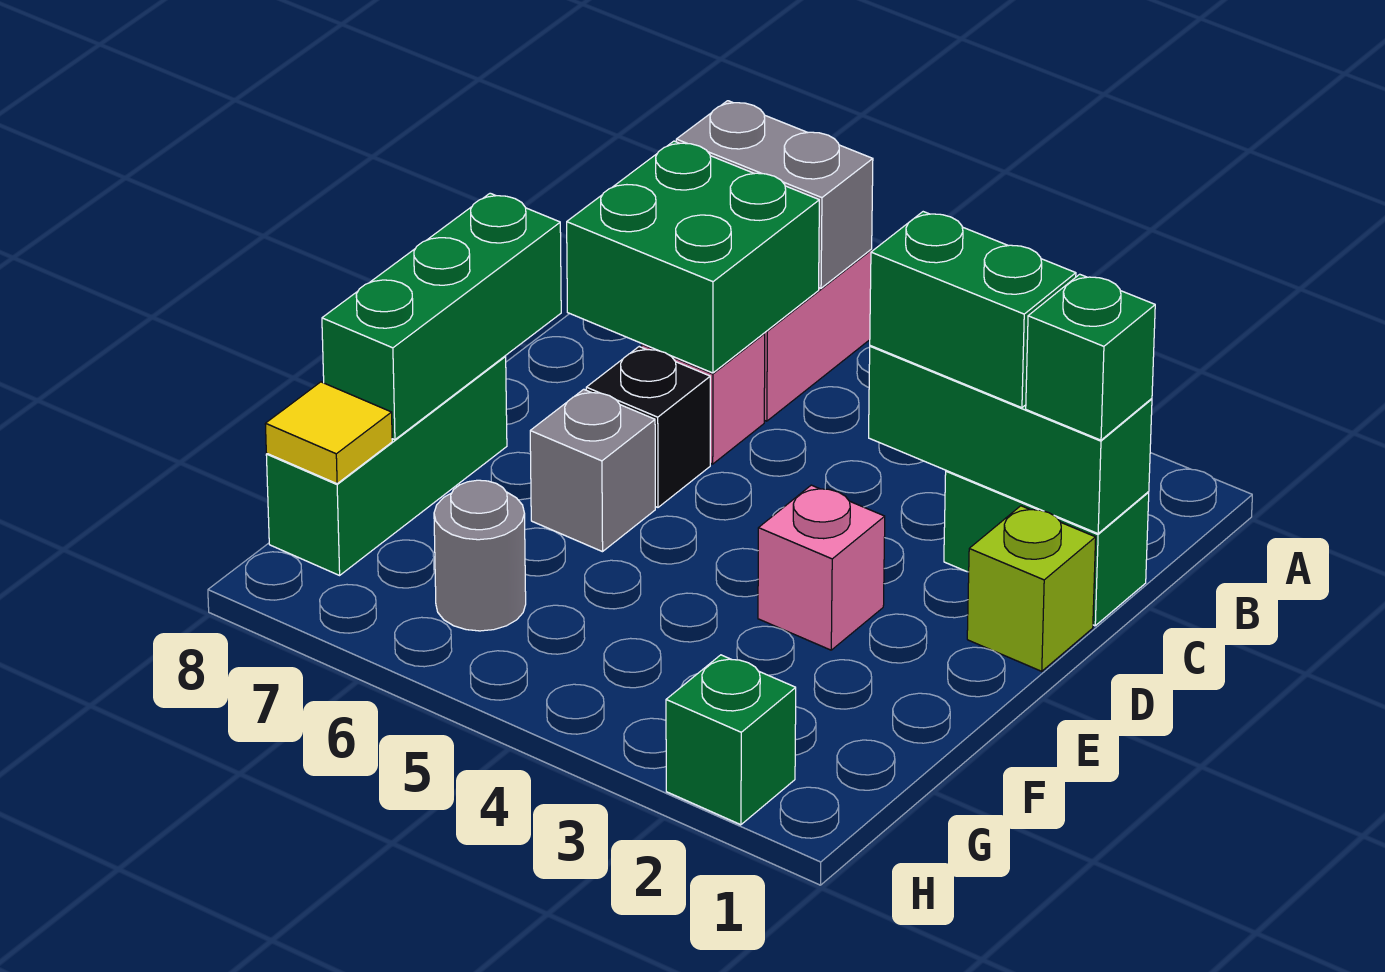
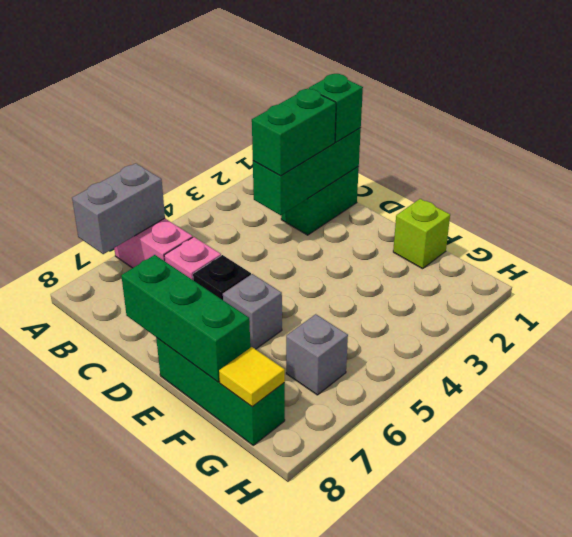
green brick B6:C7 level 2 -> none
lime brick D1 level 1 -> lime brick F1 level 1
pink brick E3 level 1 -> none
grey round brick G6 level 1 -> grey brick G6 level 1
green brick H2 level 1 -> none

